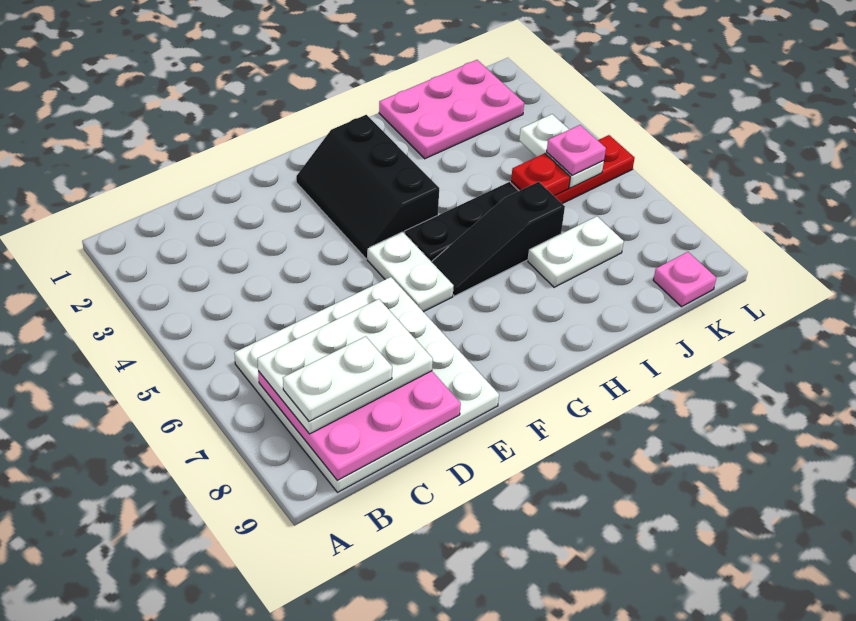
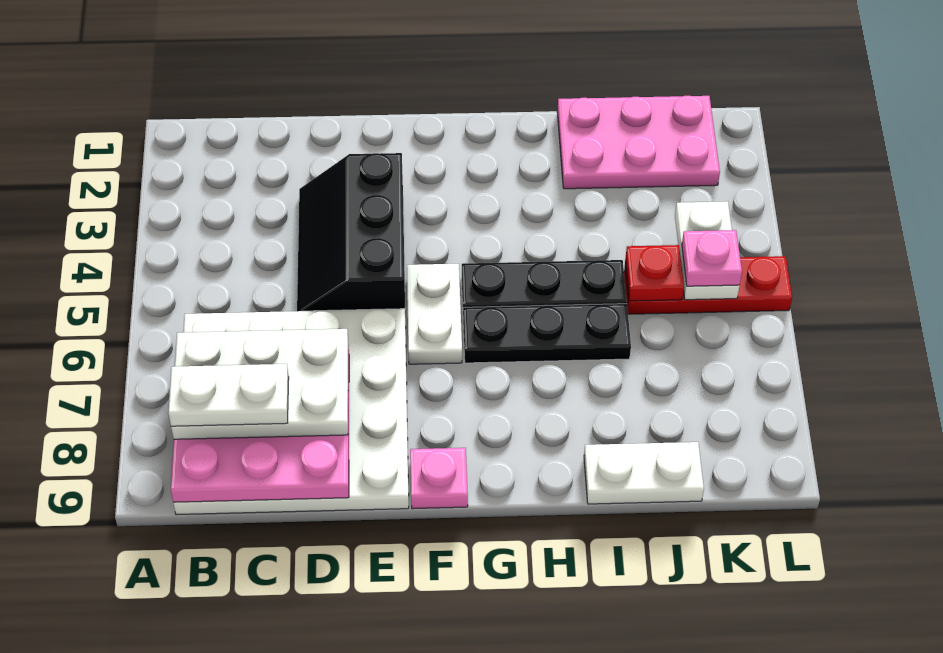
black slope F2:G4 level 1 top G -> black slope D3:E5 level 1 top E
black slope G6:I6 level 1 top I -> black plate G6:I6 level 1
white plate I7:J7 level 1 -> white plate I9:J9 level 1
pink plate K9 level 1 -> pink plate F9 level 1

